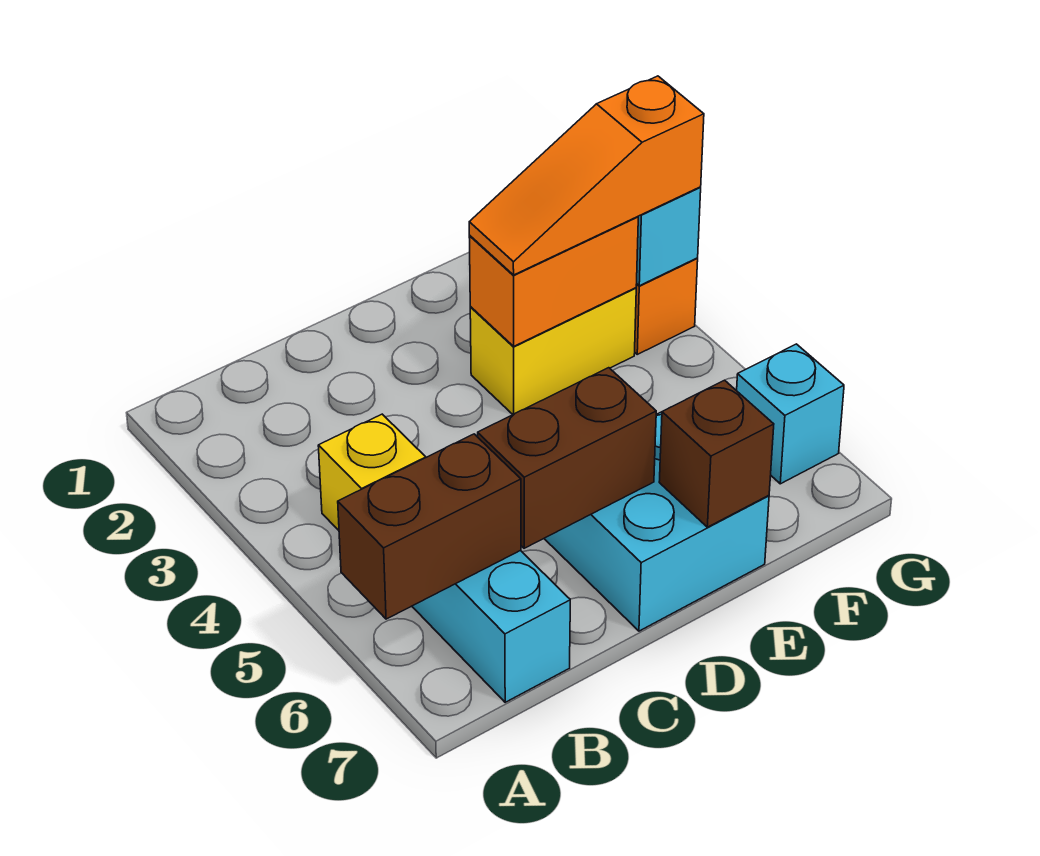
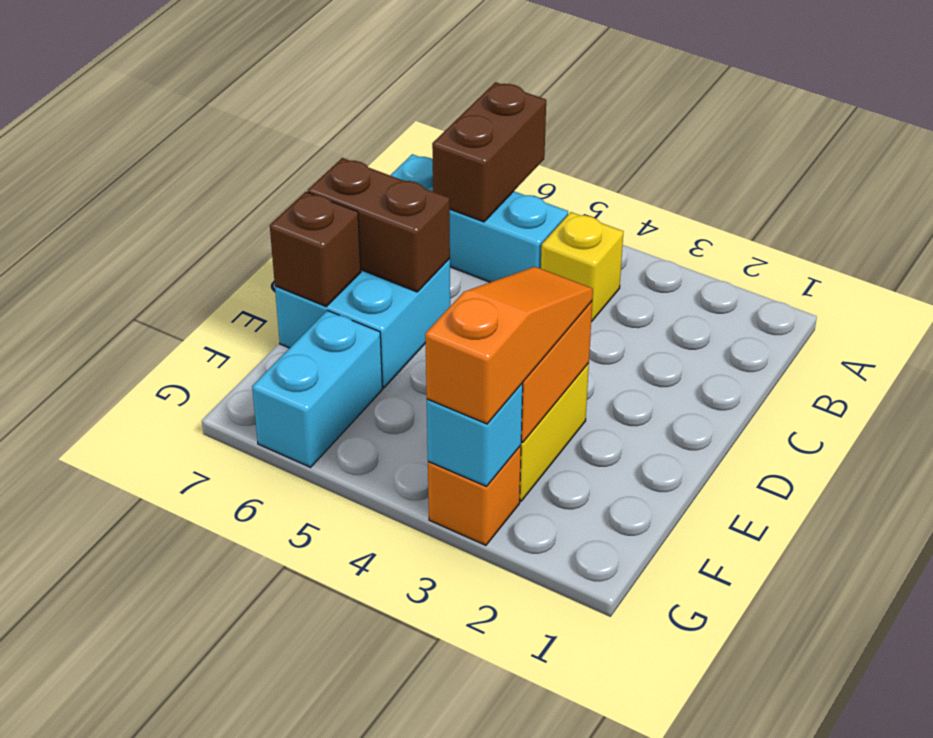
brown brick C6:D6 level 2 -> brown brick D6:D7 level 2
cyan brick G6 level 1 -> cyan brick F6:G6 level 1

